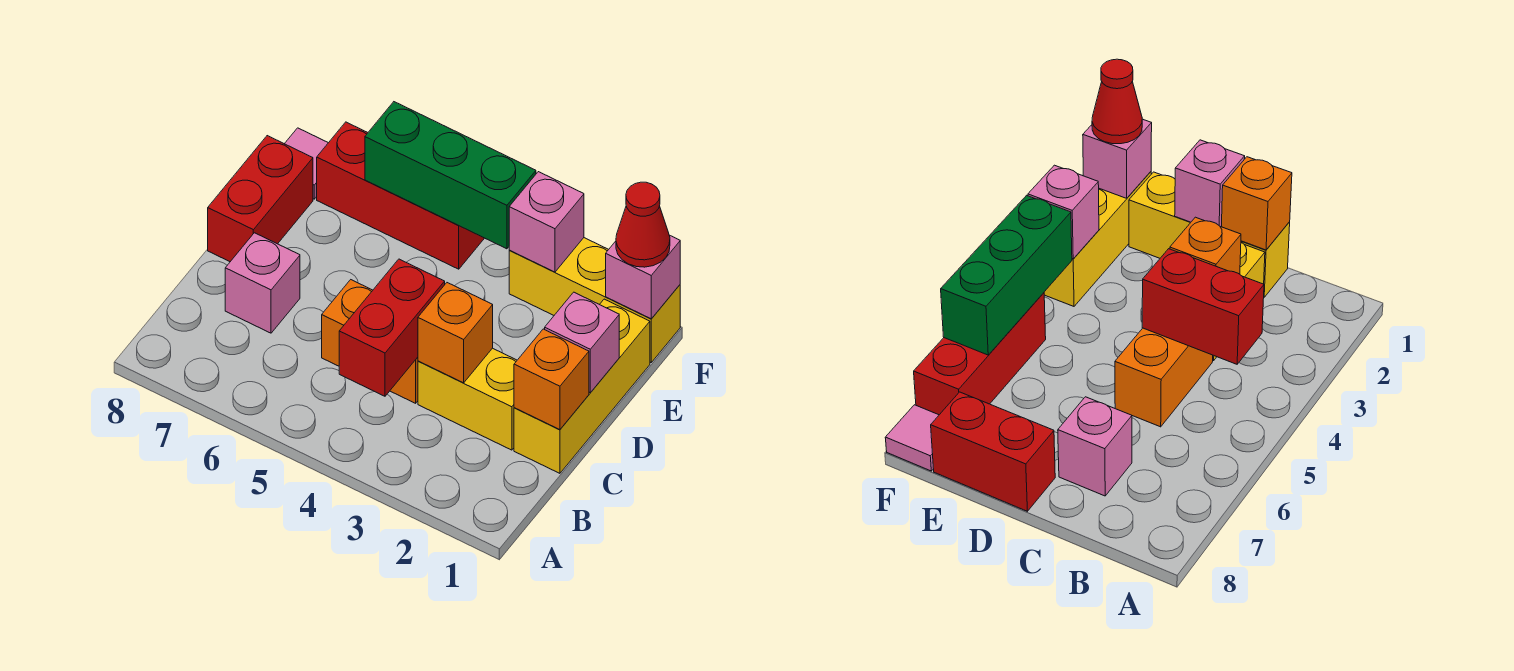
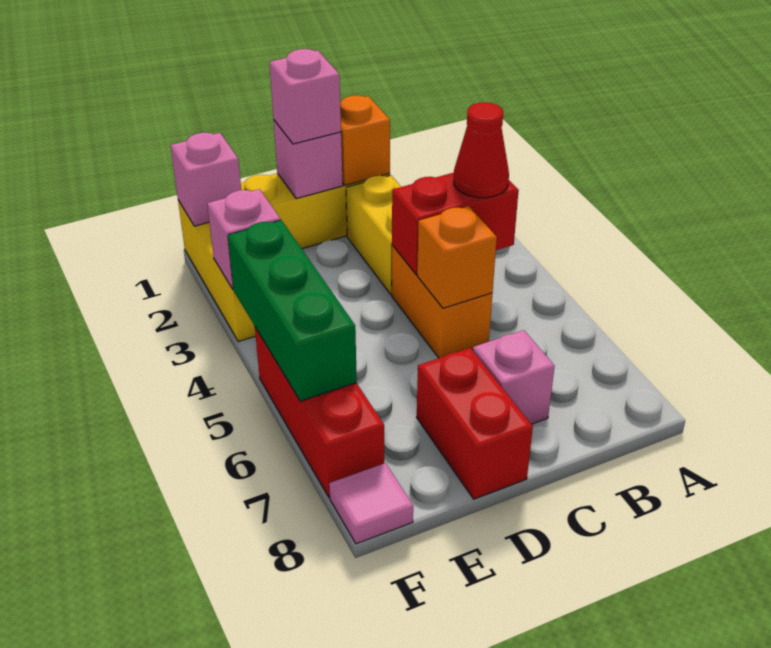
orange brick C3 level 2 -> orange brick C5 level 2
none -> pink brick D1 level 3
red brick D8:E8 level 1 -> red brick D7:D8 level 1
red cone F1 level 3 -> red cone B4 level 3

